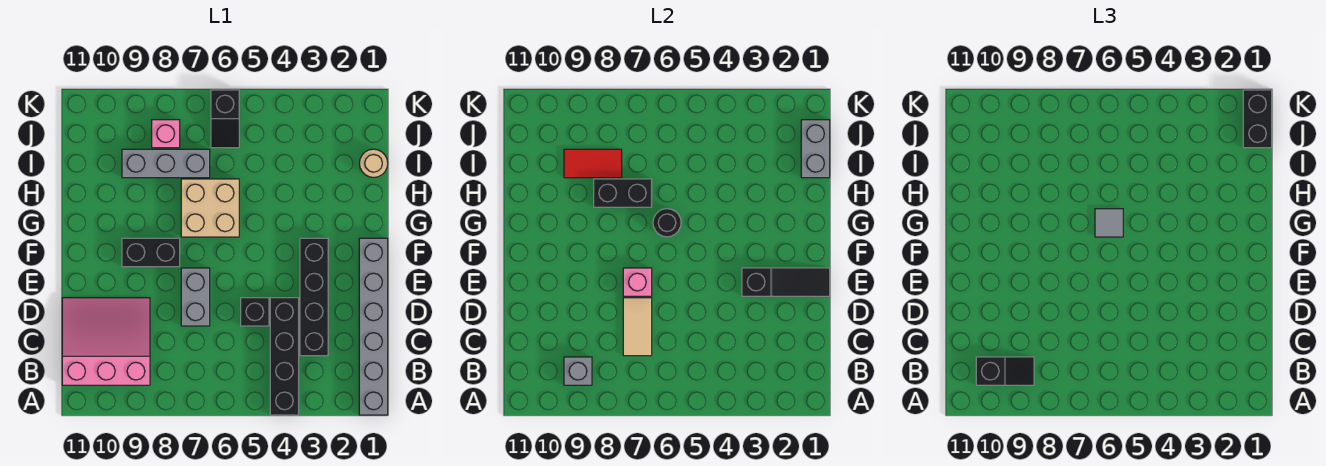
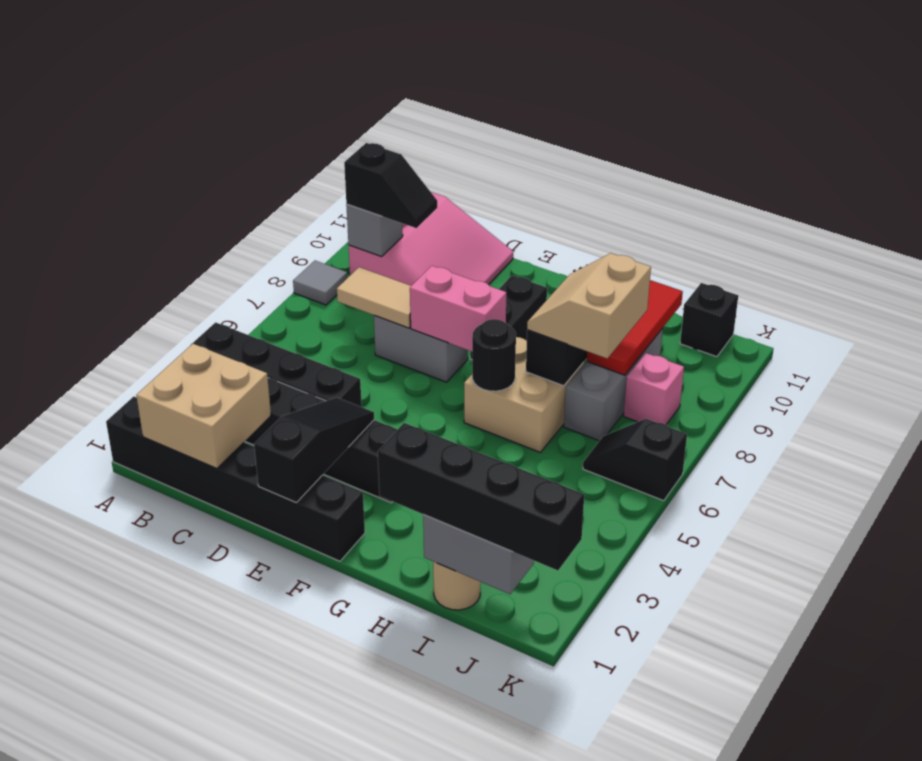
grey brick A1:F1 level 1 -> black brick A1:F1 level 1
none -> tan brick B1:C2 level 2
black slope B9:B10 level 3 top 10 -> black slope B9:C9 level 3 top B
black brick D5 level 1 -> black brick J11 level 1
black slope E1:E3 level 2 top 3 -> black slope E1:E3 level 2 top 1
pink brick E7 level 2 -> pink brick E7:F7 level 2
grey tile G6 level 3 -> grey tile A8 level 1
none -> tan slope H7:I8 level 3 top I
red tile I8:I9 level 2 -> red tile I8:I10 level 2
black brick J1:K1 level 3 -> black brick H1:K1 level 3

